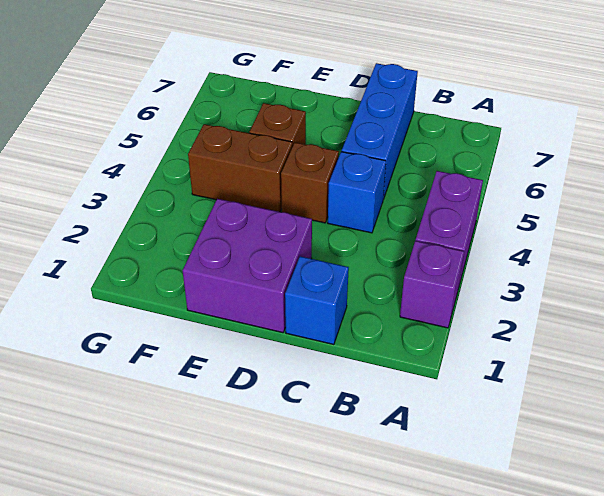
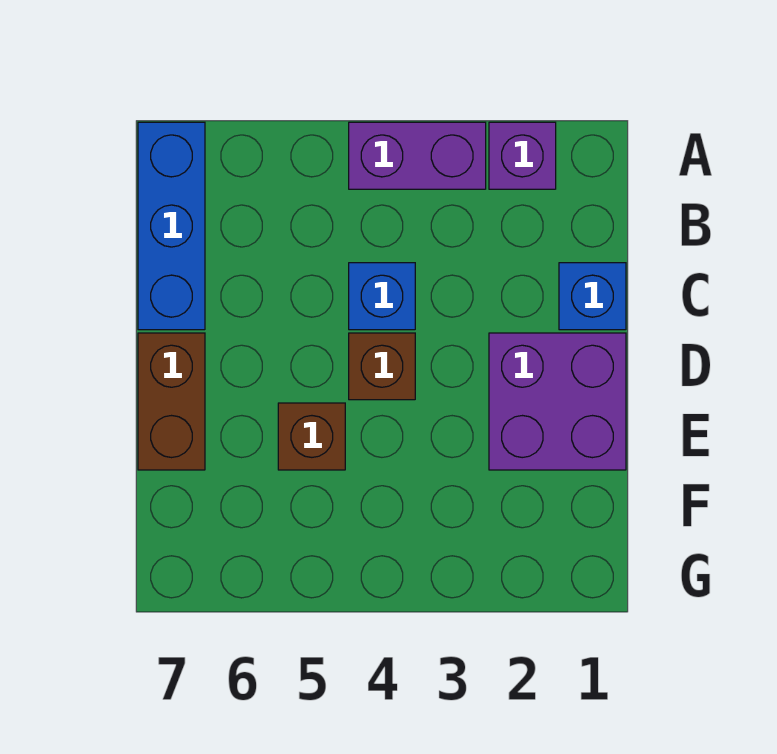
blue brick C5:C7 level 1 -> blue brick A7:C7 level 1
brown brick E4:F4 level 1 -> brown brick D7:E7 level 1

